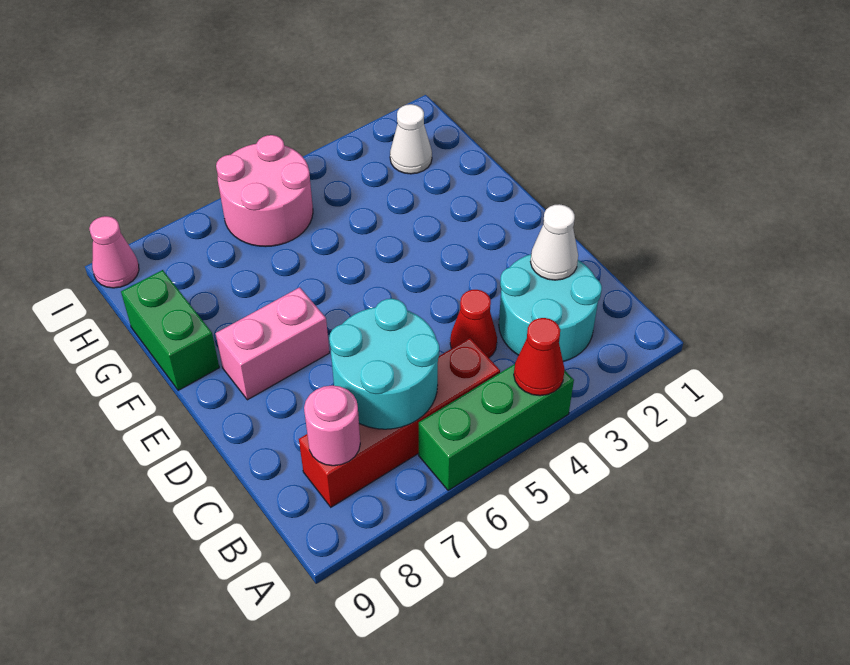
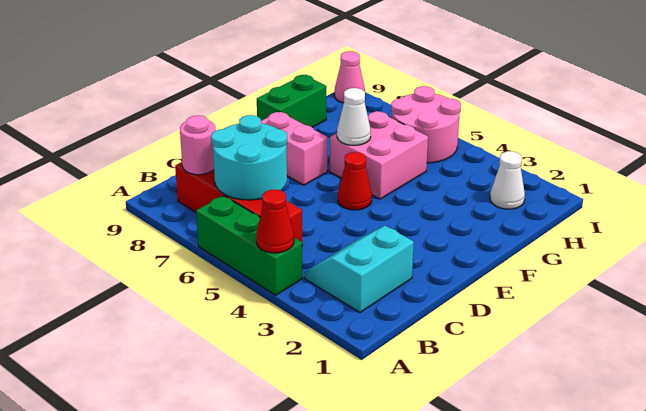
cyan round brick B2:C3 level 1 -> cyan slope B2:C3 level 1 top 2
white cone C2 level 2 -> white cone F6 level 2
red cone C4 level 1 -> red cone E5 level 1
none -> pink brick F5:G6 level 1

